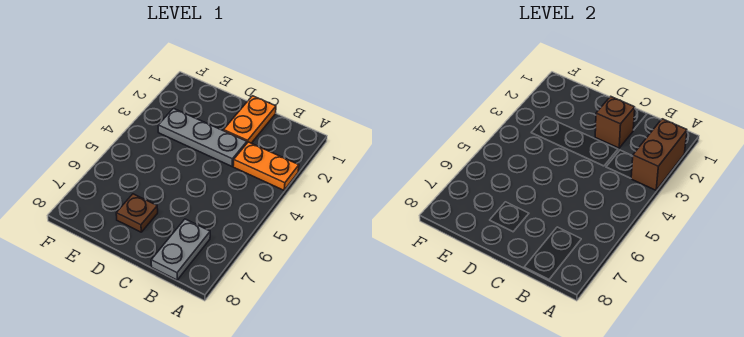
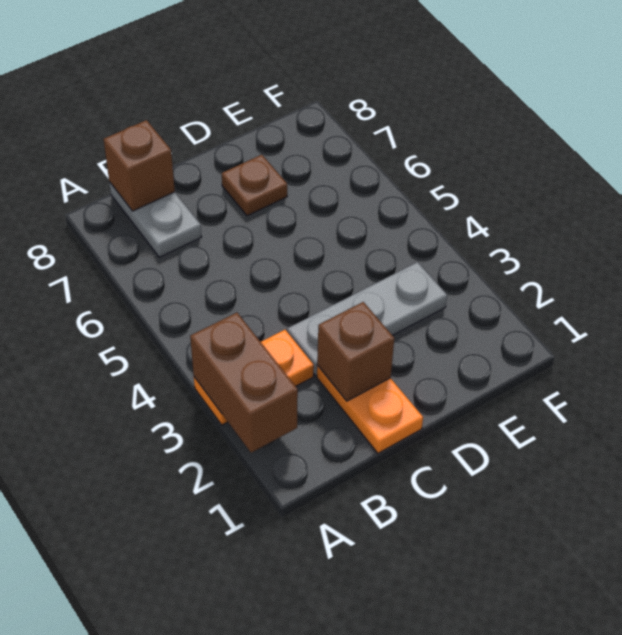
none -> brown brick B8 level 2

